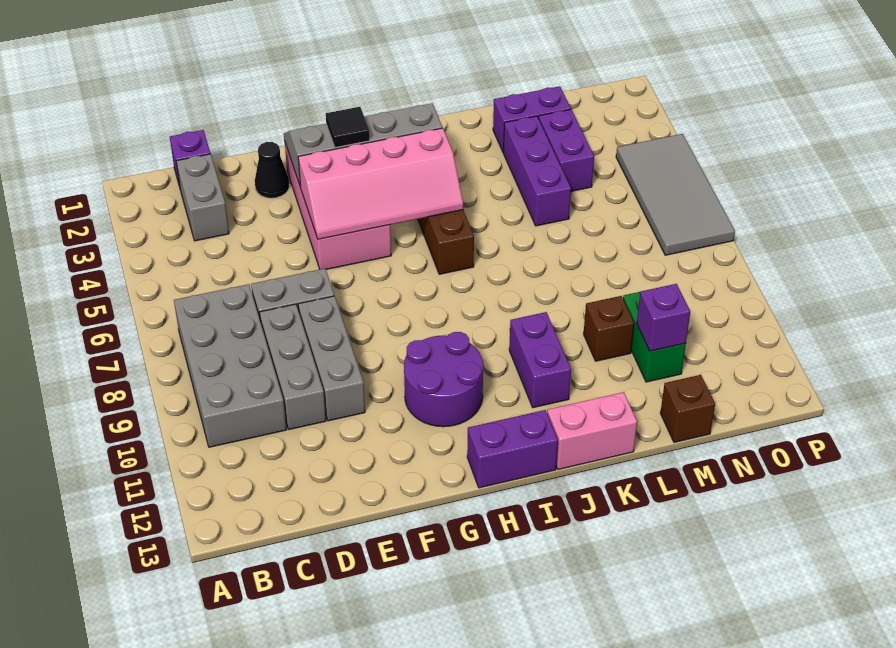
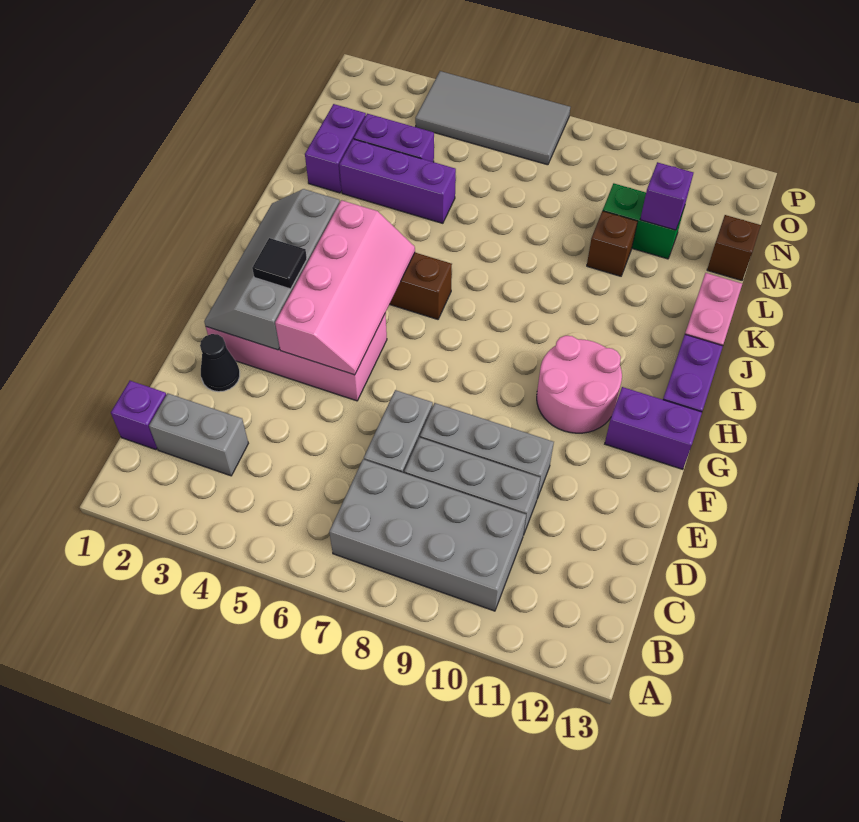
purple round brick G10:H11 level 1 -> pink round brick G10:H11 level 1
purple brick J10:J11 level 1 -> purple brick G12:G13 level 1

